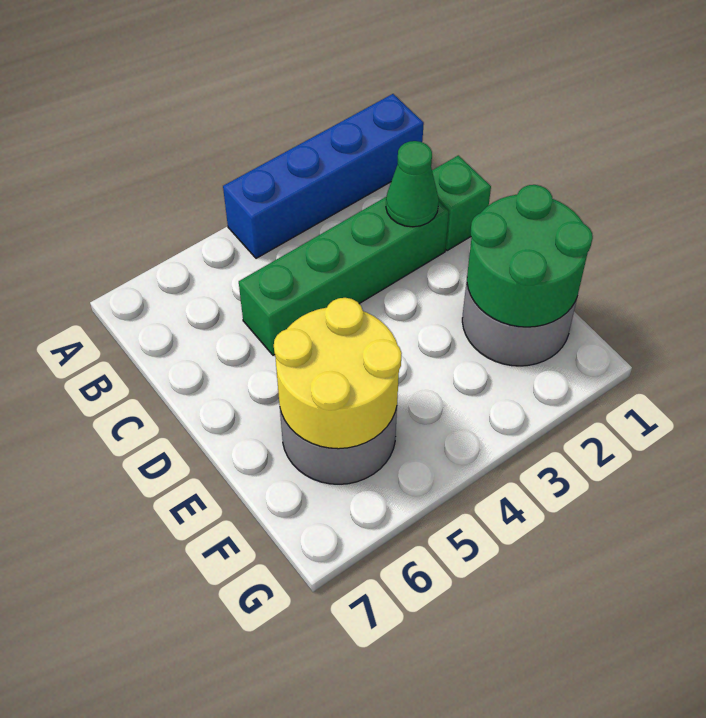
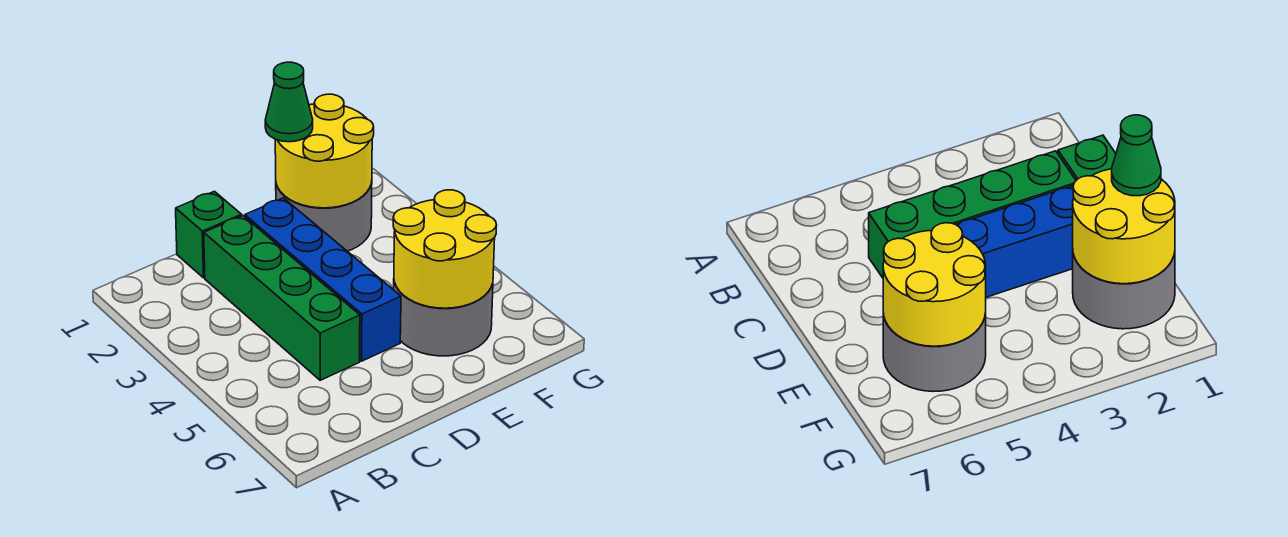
blue brick A1:A4 level 1 -> blue brick D2:D5 level 1
green cone C2 level 2 -> green cone E1 level 3
green round brick E1:F2 level 2 -> yellow round brick E1:F2 level 2

